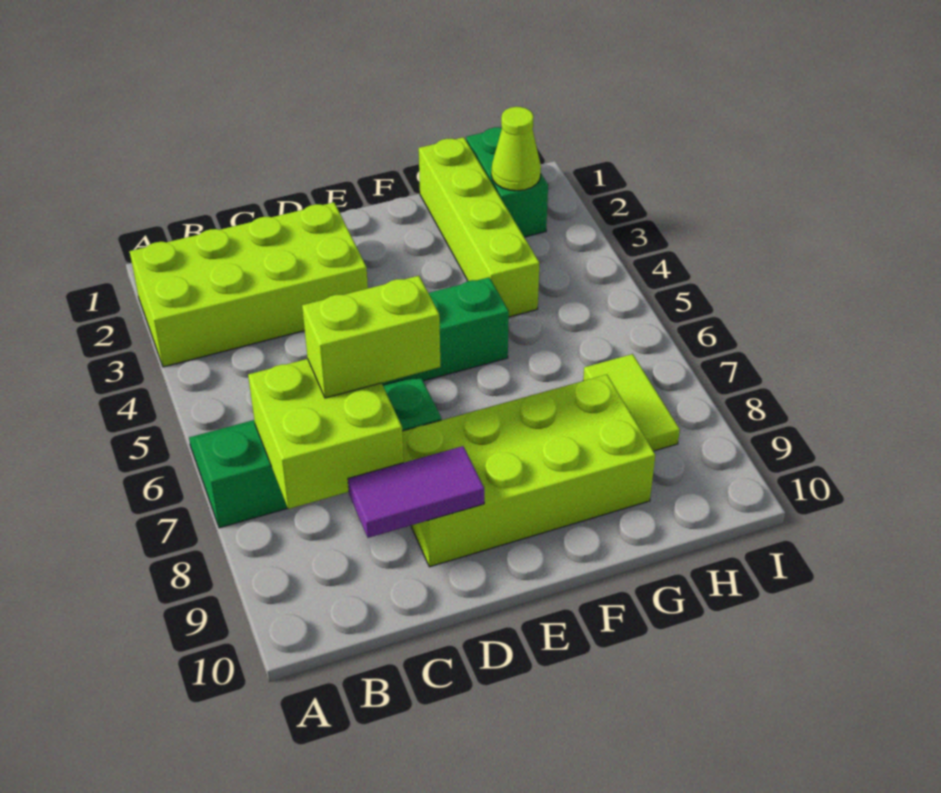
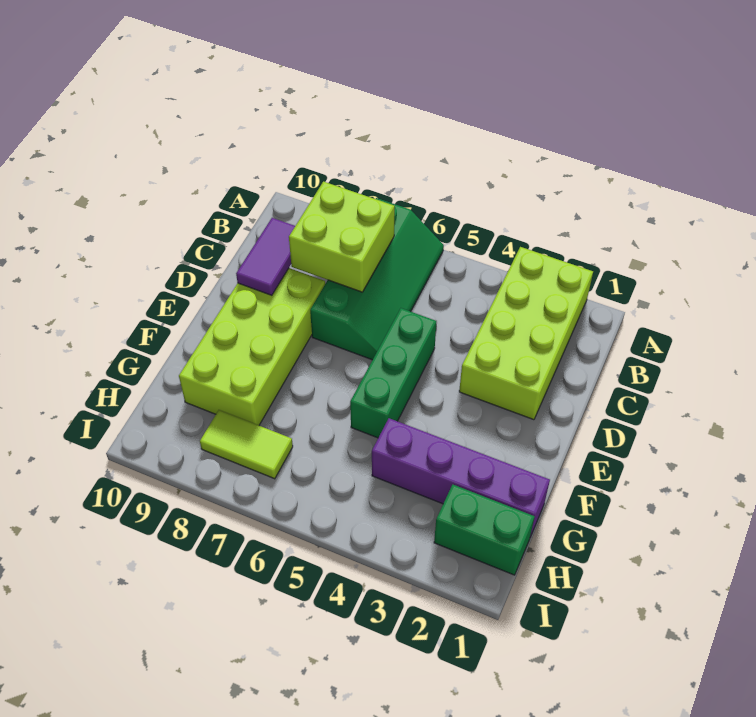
lime brick C7:D7 level 3 -> none
lime brick G1:G4 level 1 -> purple brick G1:G4 level 1
lime cone H2 level 2 -> none

